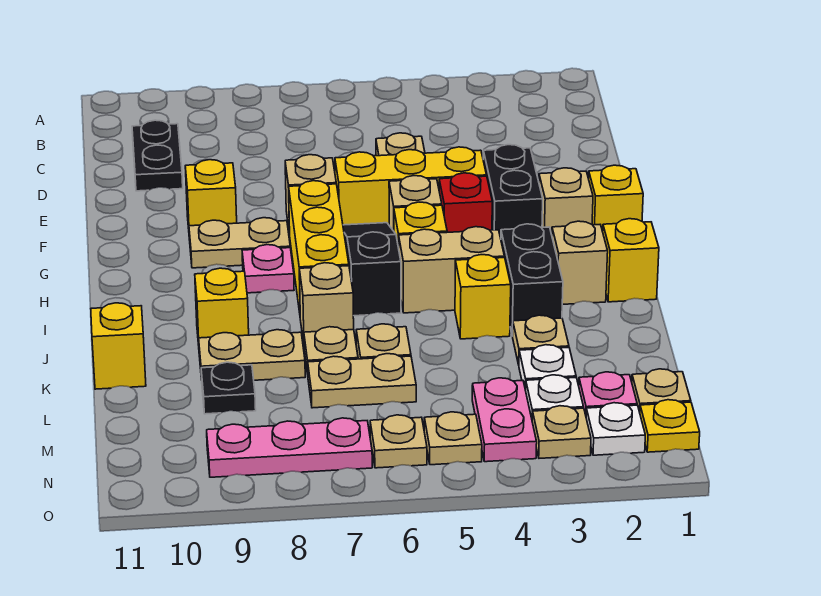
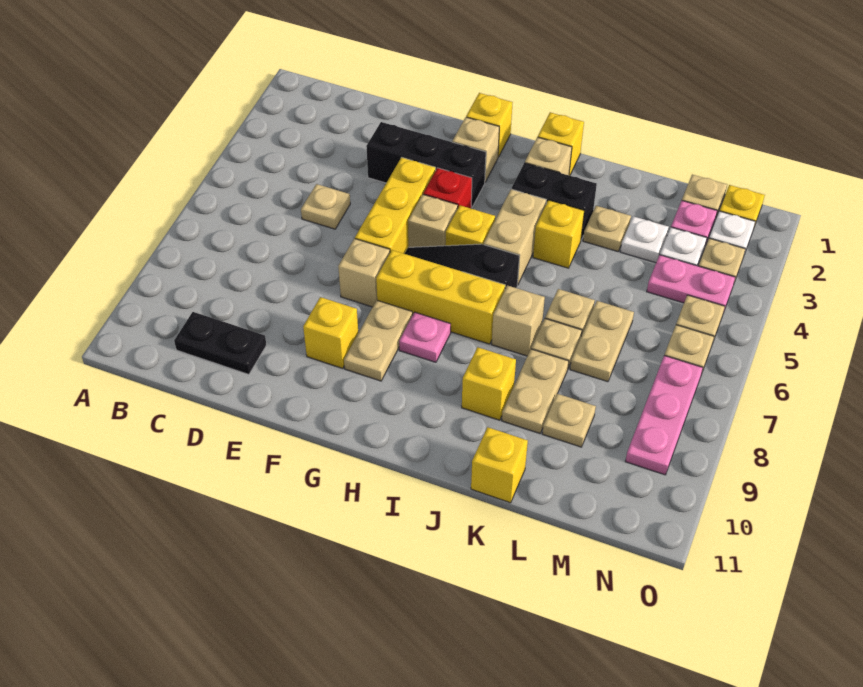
black brick F3:G3 level 1 -> black brick E3:G3 level 1
black plate L9 level 1 -> tan plate L9 level 1

